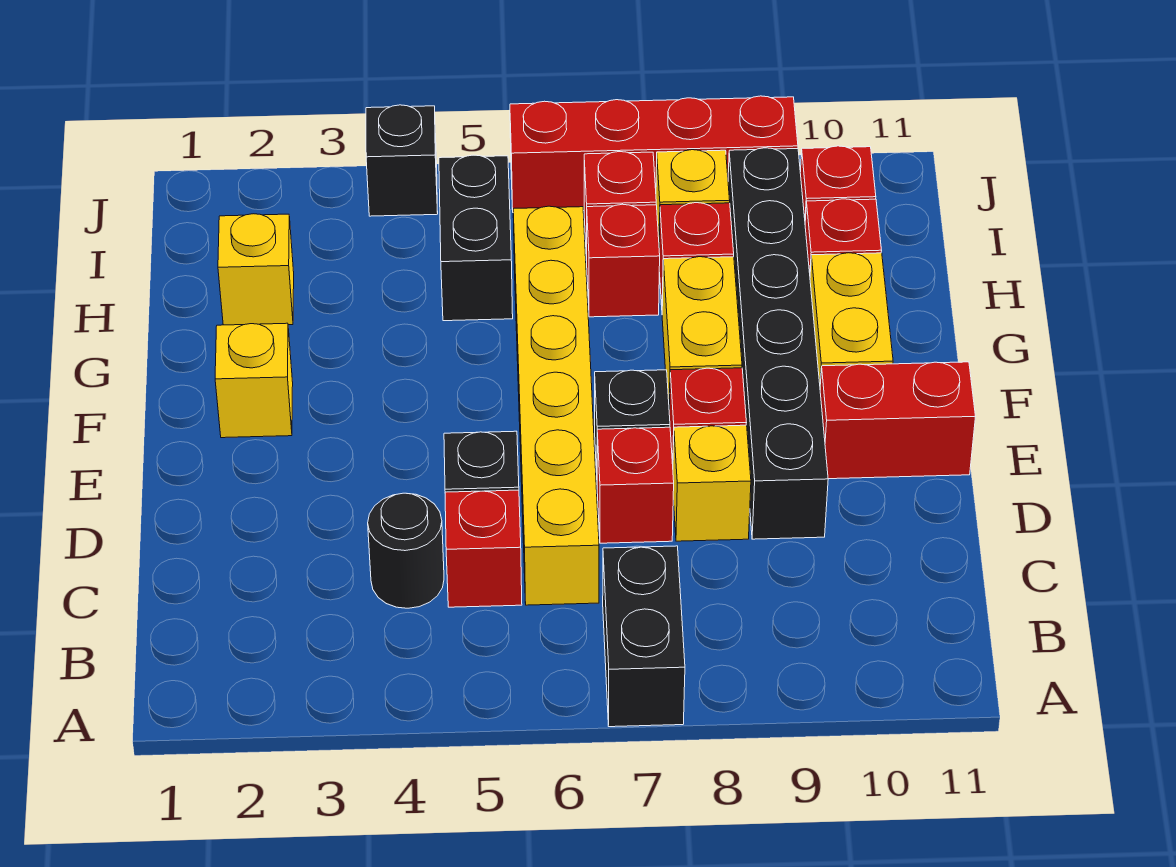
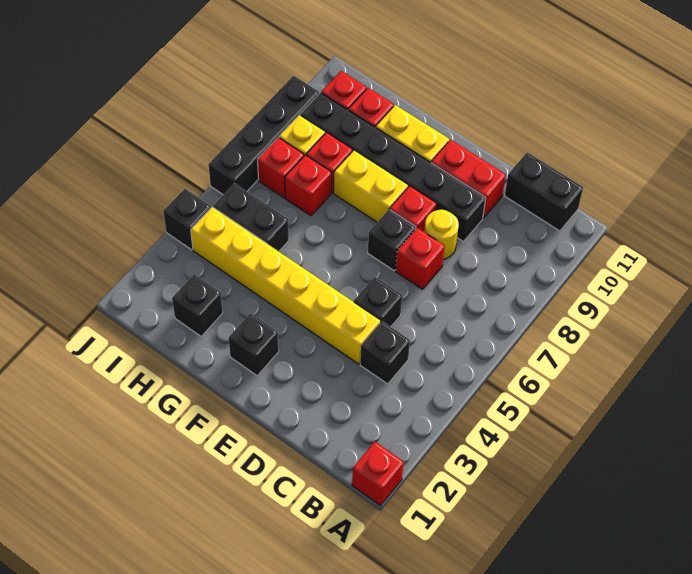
black brick A7:B7 level 1 -> black brick B11:C11 level 1
black round brick C4 level 1 -> black brick C4 level 1
red brick C5 level 1 -> red brick A1 level 1
yellow brick C6:H6 level 1 -> yellow brick D4:I4 level 1
yellow brick D8 level 1 -> yellow round brick D8 level 1
red brick E10:E11 level 1 -> red brick D10:E10 level 1
yellow brick F2 level 1 -> black brick F2 level 1
yellow brick H2 level 1 -> black brick H2 level 1
red brick J6:J9 level 1 -> black brick J6:J9 level 1

